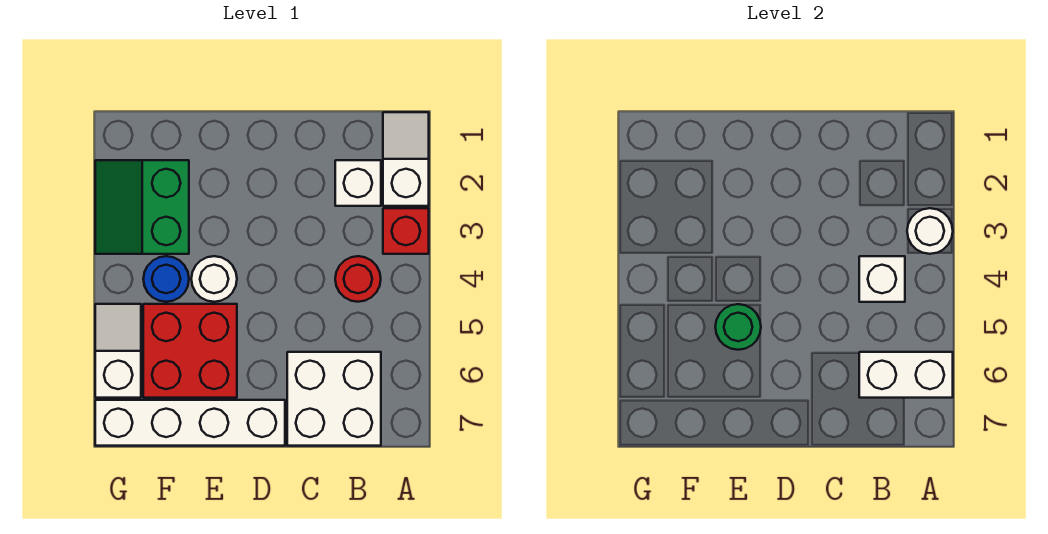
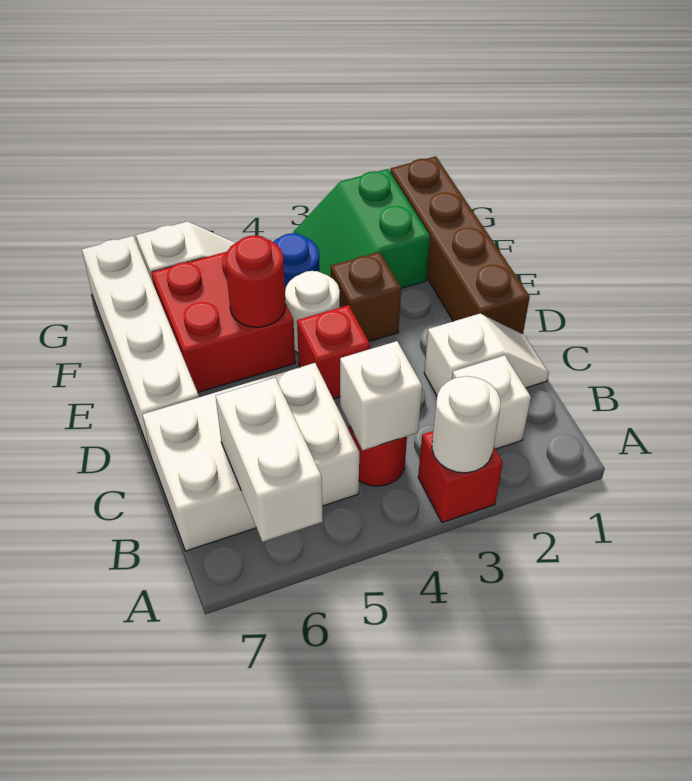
white slope A1:A2 level 1 top 2 -> white slope C1:C2 level 1 top 2
white brick B6:C7 level 1 -> white brick B5:C7 level 1
none -> brown brick D1:G1 level 1
none -> red brick D4 level 1
none -> brown brick E3 level 1
green round brick E5 level 2 -> red round brick E5 level 2
green slope F2:G3 level 1 top F -> green slope F2:G3 level 1 top 2

